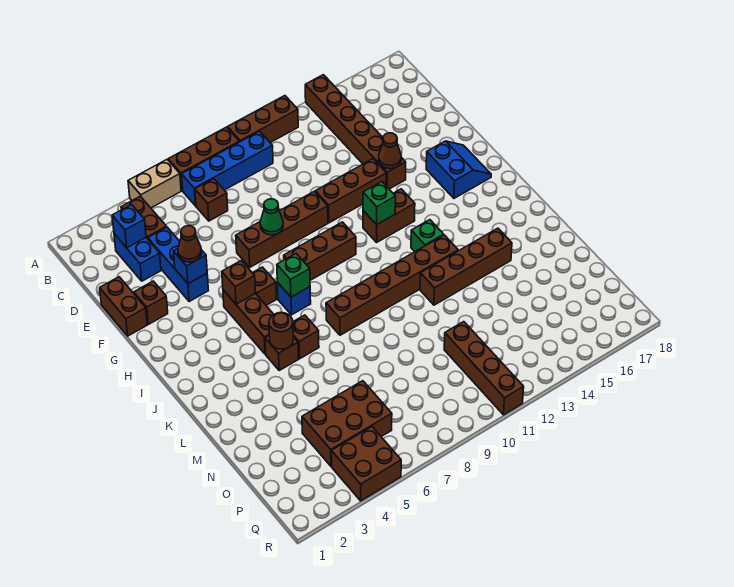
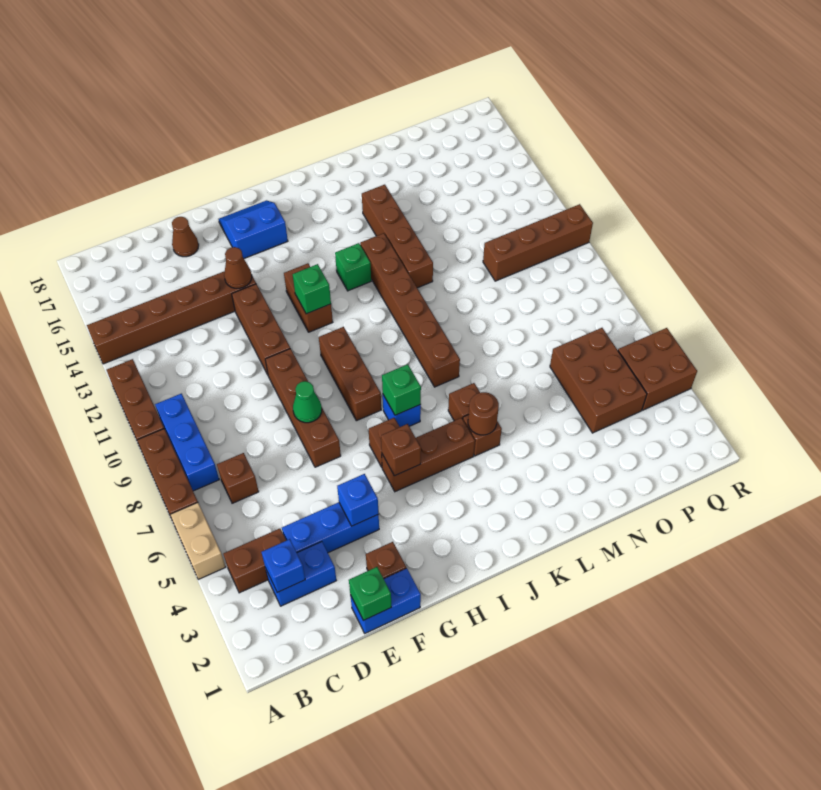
blue brick B7:B10 level 1 -> blue brick B8:B10 level 1
brown brick E1:F1 level 1 -> blue brick E1:F1 level 1
none -> green brick E1 level 2
brown cone F4 level 3 -> brown cone E17 level 1

